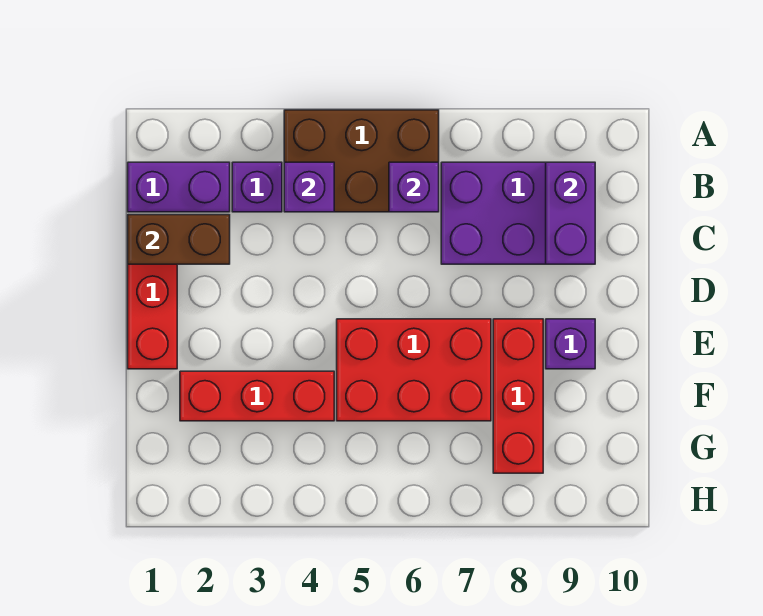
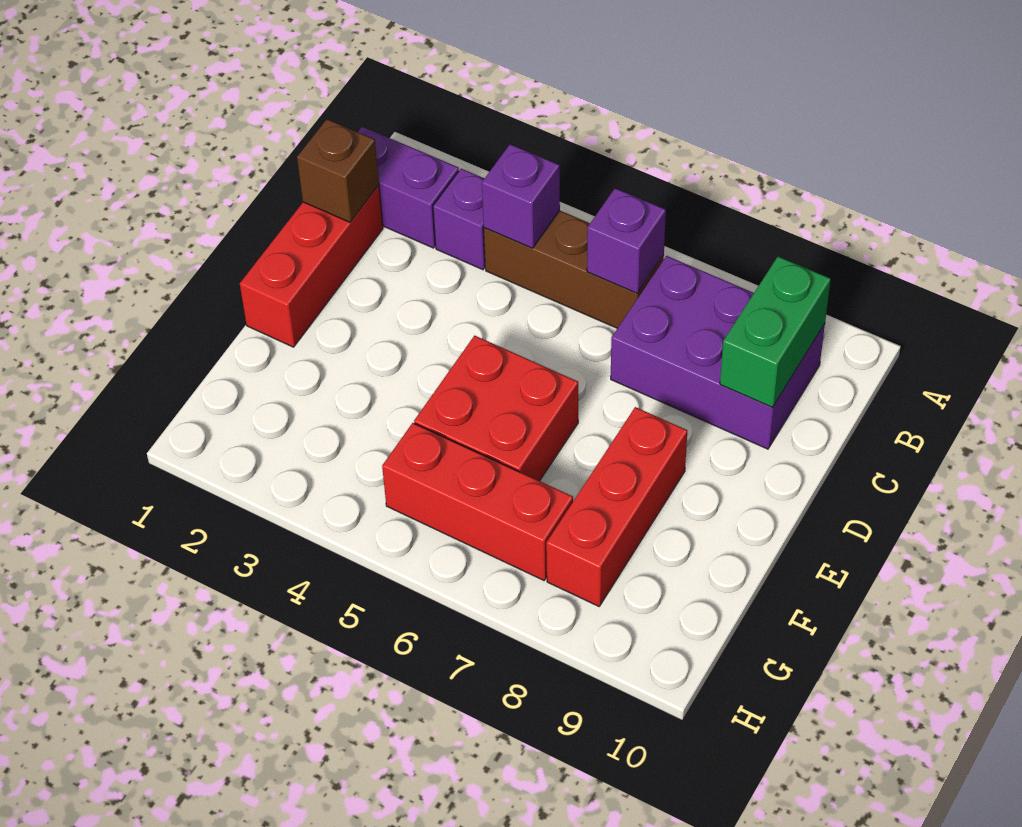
brown brick A4:B6 level 1 -> brown brick B4:B6 level 1
purple brick B9:C9 level 2 -> green brick B9:C9 level 2
brown brick C1:C2 level 2 -> brown brick C1 level 2
red brick E5:F7 level 1 -> red brick E5:F6 level 1
purple brick E9 level 1 -> none
red brick F2:F4 level 1 -> red brick G5:G7 level 1

